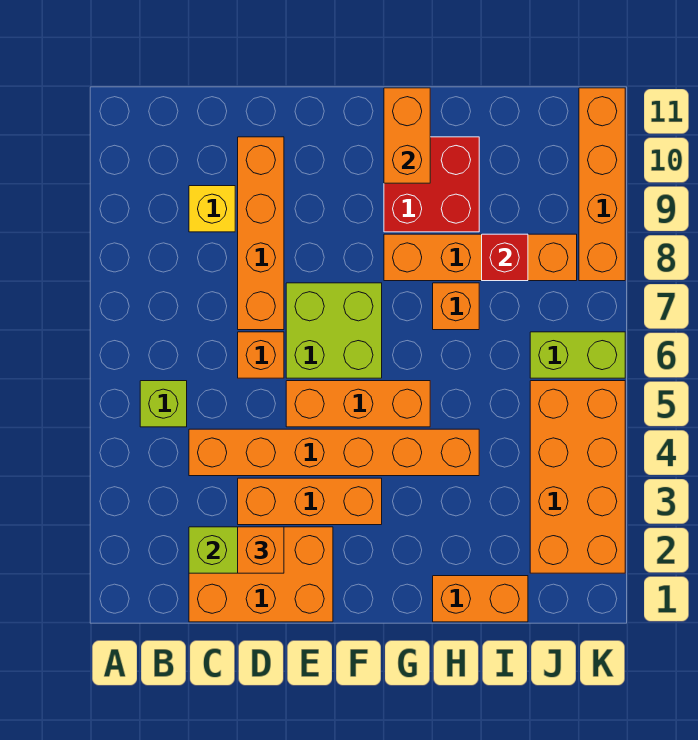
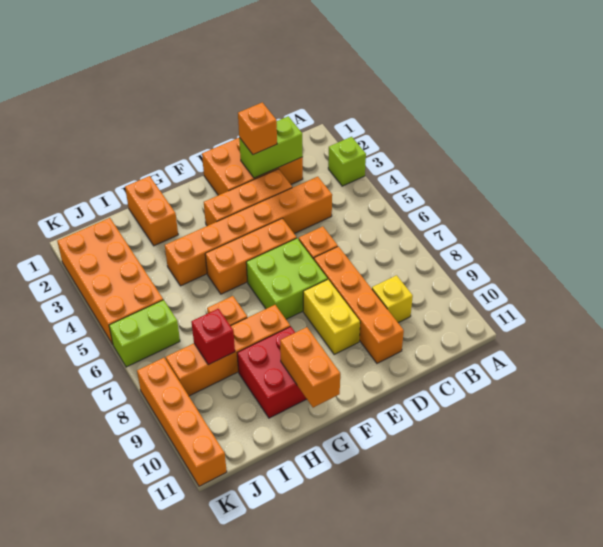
lime brick B5 level 1 -> lime brick A3 level 1
none -> yellow brick E8:E9 level 1
orange brick H1:I1 level 1 -> orange brick H1:H2 level 1

